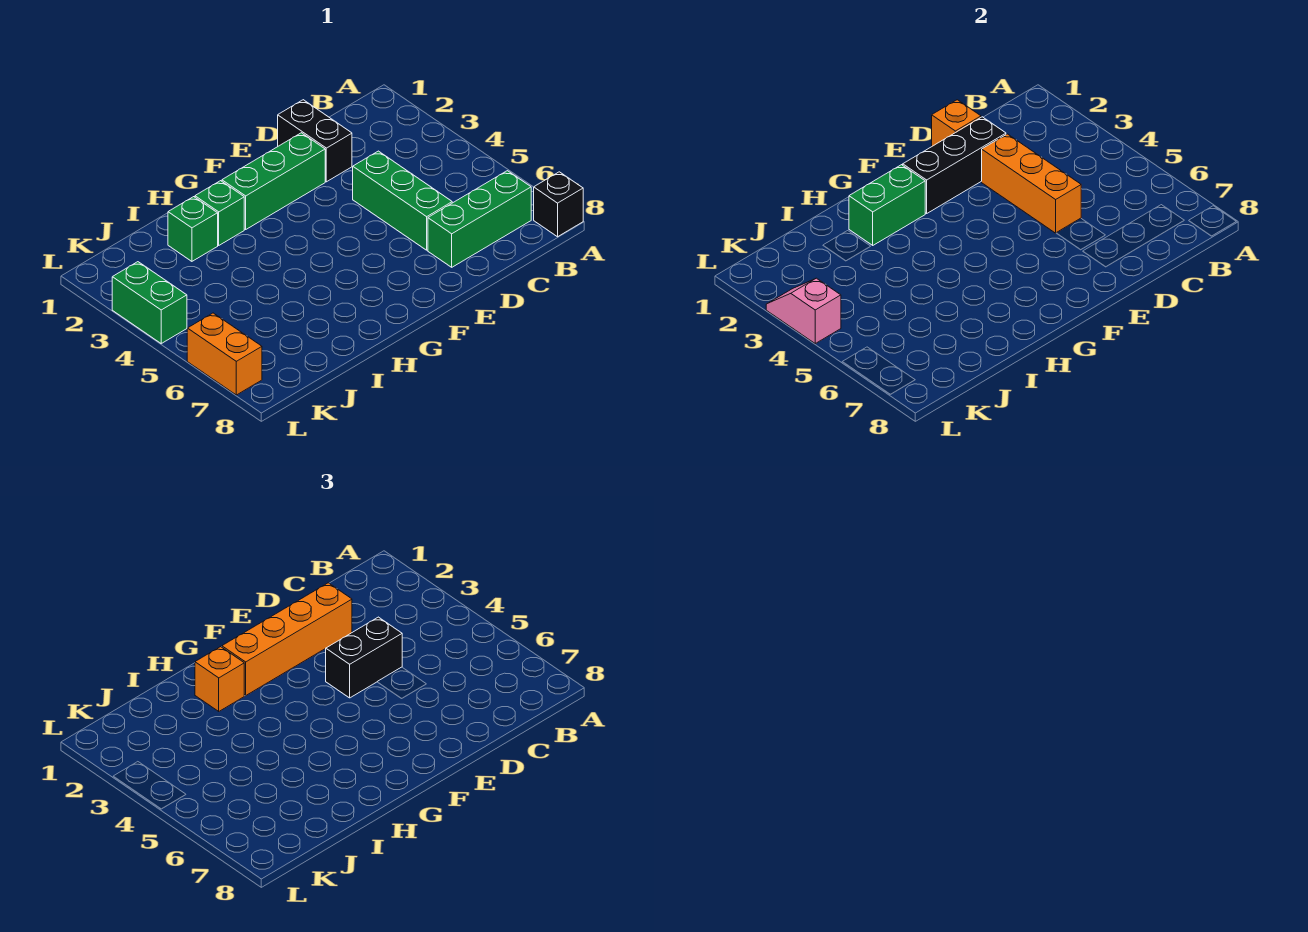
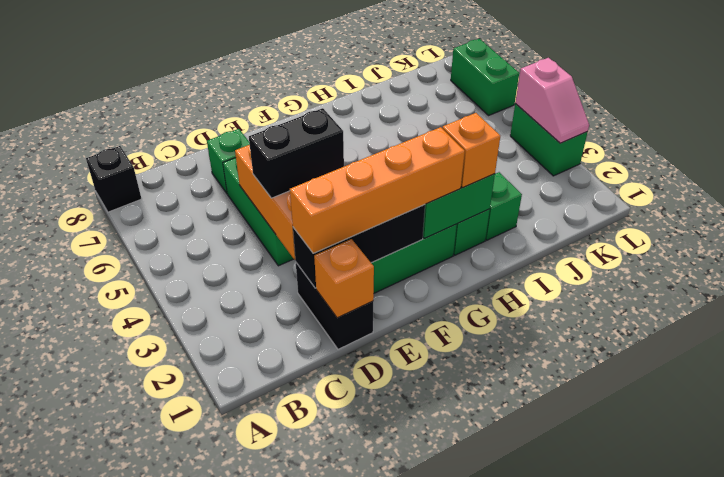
green brick B7:D7 level 1 -> green brick D7 level 1
orange brick L6:L7 level 1 -> green brick L6:L7 level 1

